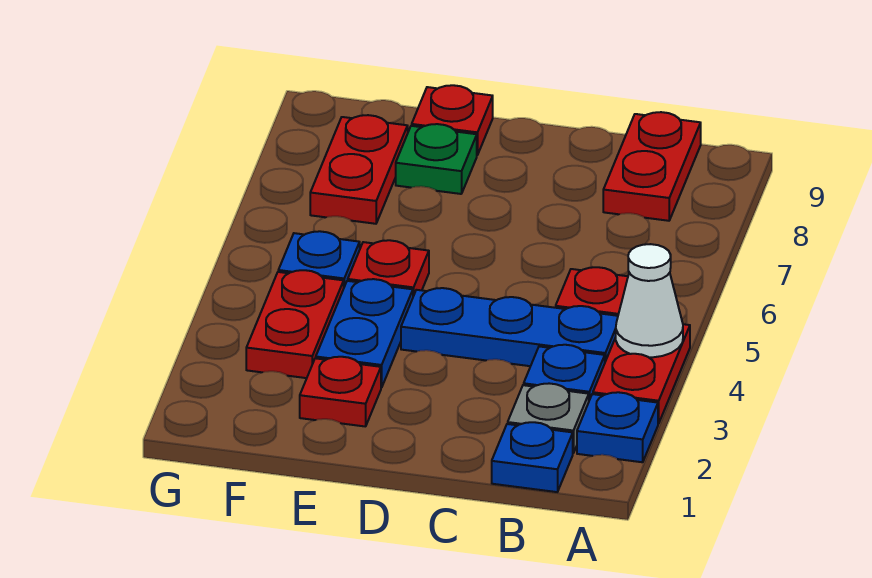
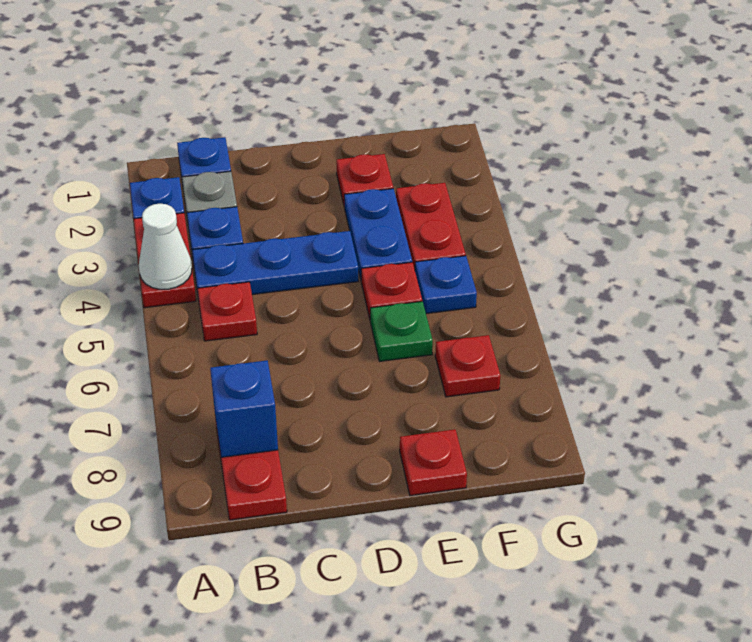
none -> blue brick B8 level 2
green plate E8 level 1 -> green plate E6 level 1
red plate F7:F8 level 1 -> red plate F7 level 1

